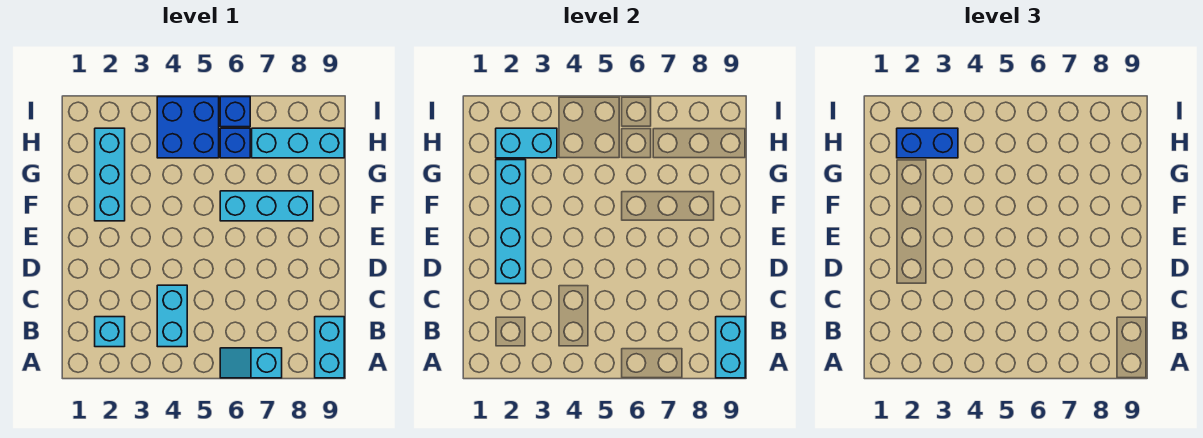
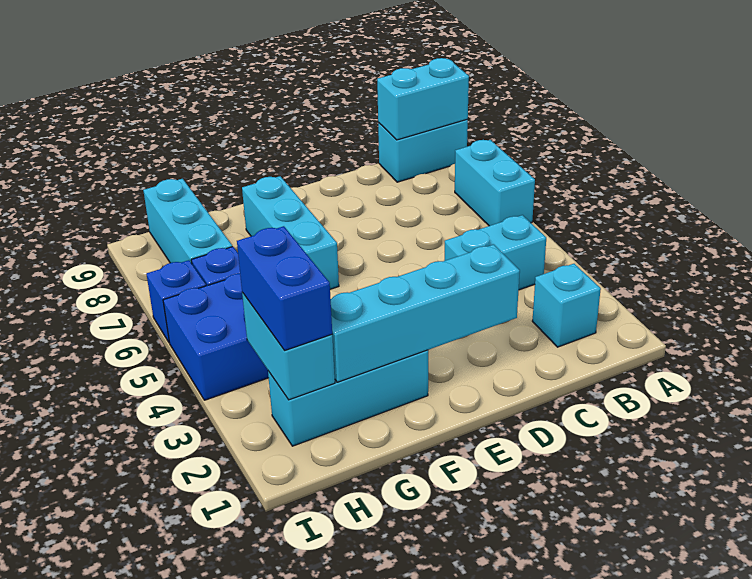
cyan slope A6:A7 level 1 top 7 -> cyan brick A6:A7 level 1

